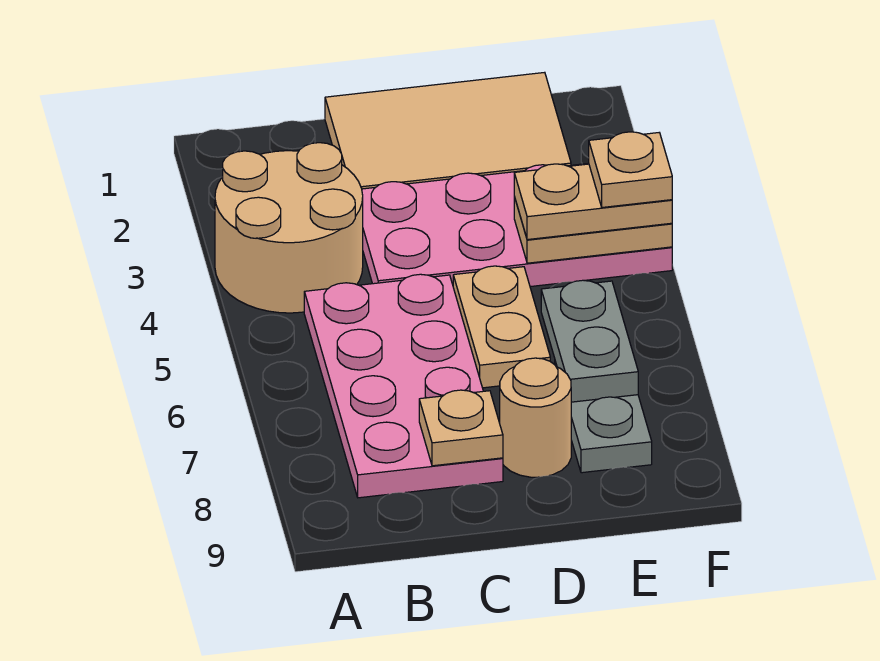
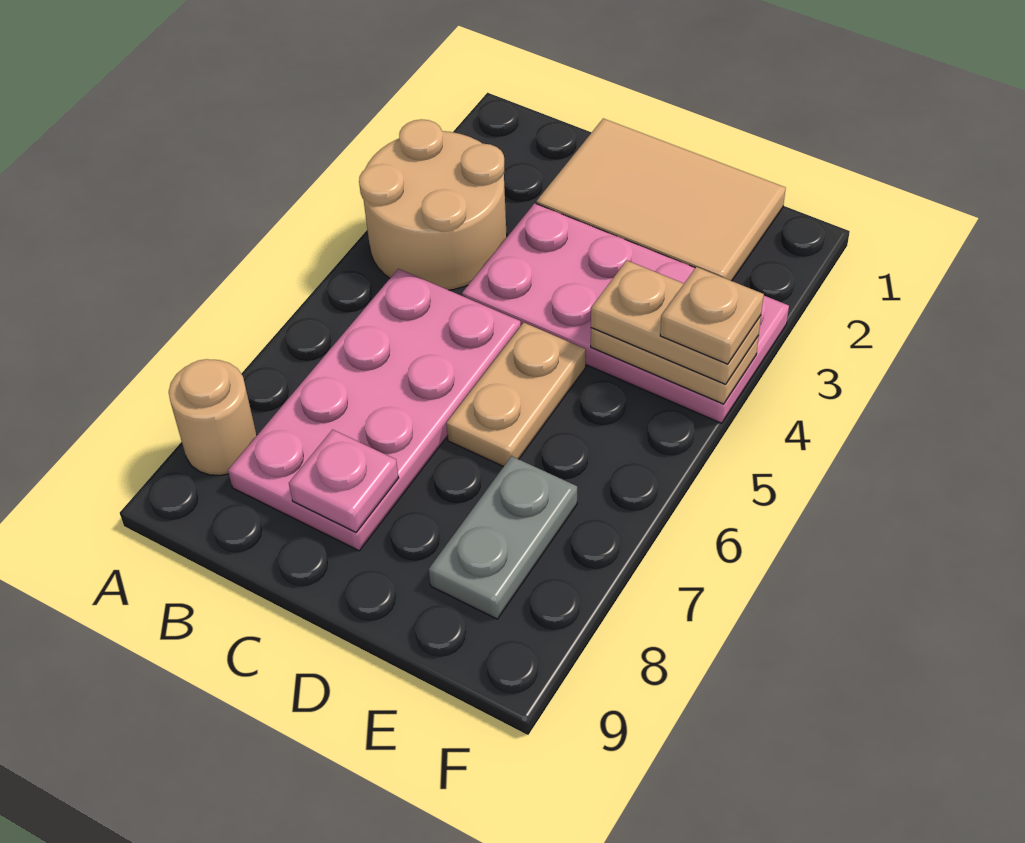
tan plate C8 level 2 -> pink plate C8 level 2
tan round brick D8 level 1 -> tan round brick A8 level 1
grey plate E6:E7 level 2 -> none

